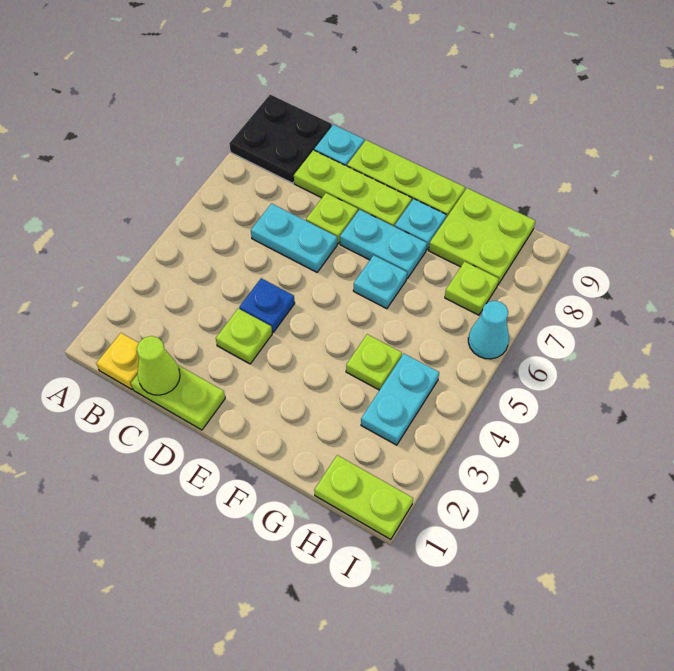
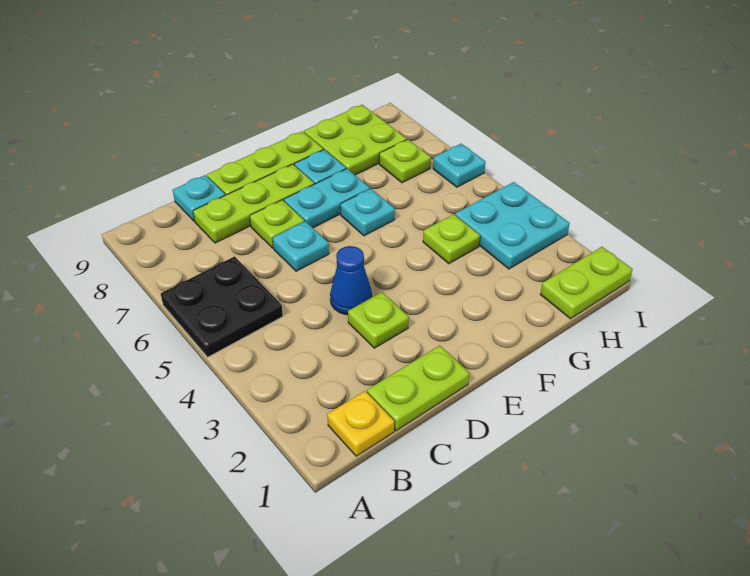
black plate A8:B9 level 1 -> black plate A5:B6 level 1
lime cone C1 level 2 -> none
cyan plate C6:D6 level 1 -> cyan plate D6 level 1
blue plate D4 level 1 -> blue cone D4 level 1
cyan plate H3:H4 level 1 -> cyan plate H3:I4 level 1
cyan cone I6 level 1 -> cyan plate I6 level 1

